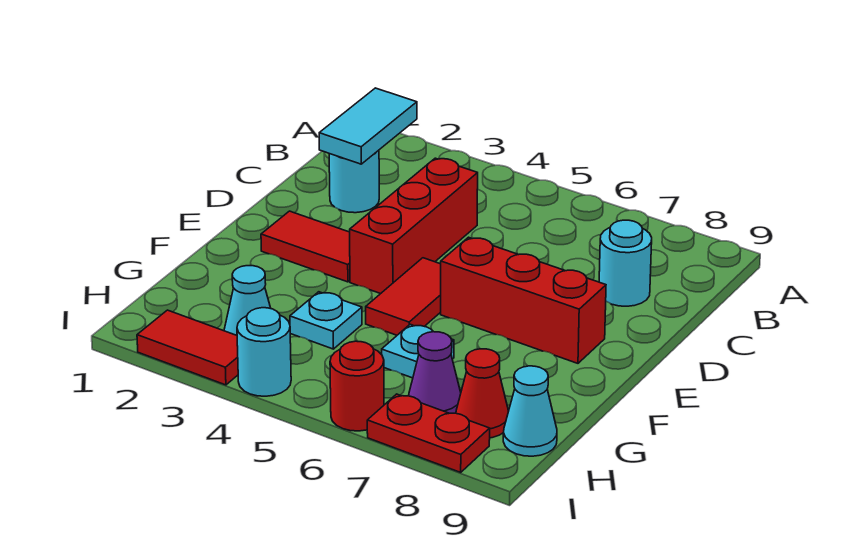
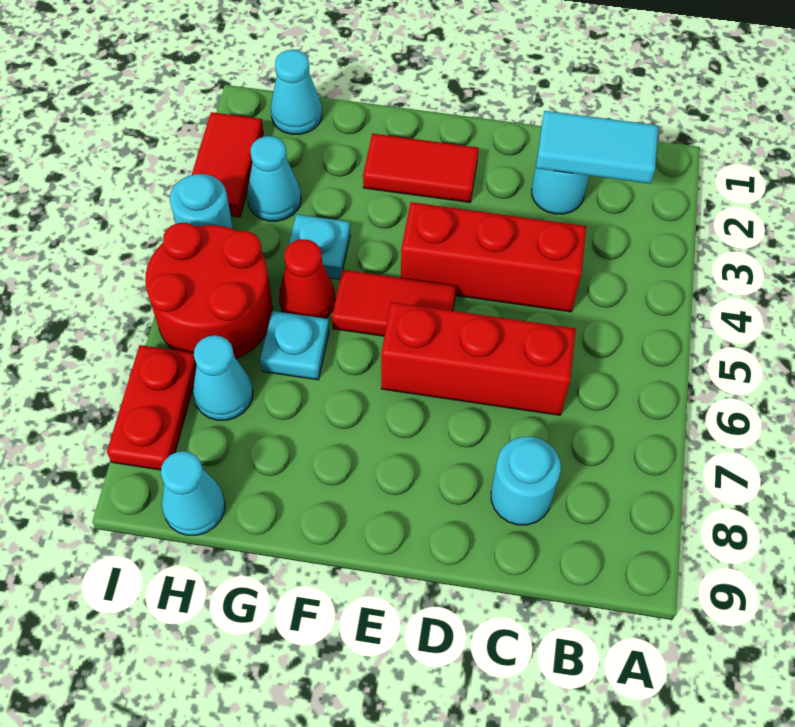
red tile E2:E3 level 1 -> red tile E2:F2 level 1
red brick E6:E8 level 1 -> red brick C6:E6 level 1
none -> cyan cone H1 level 1
purple cone H7 level 1 -> cyan cone H7 level 1
red cone H8 level 1 -> red cone G5 level 1
red round brick I6 level 1 -> red round brick H5:I6 level 1

